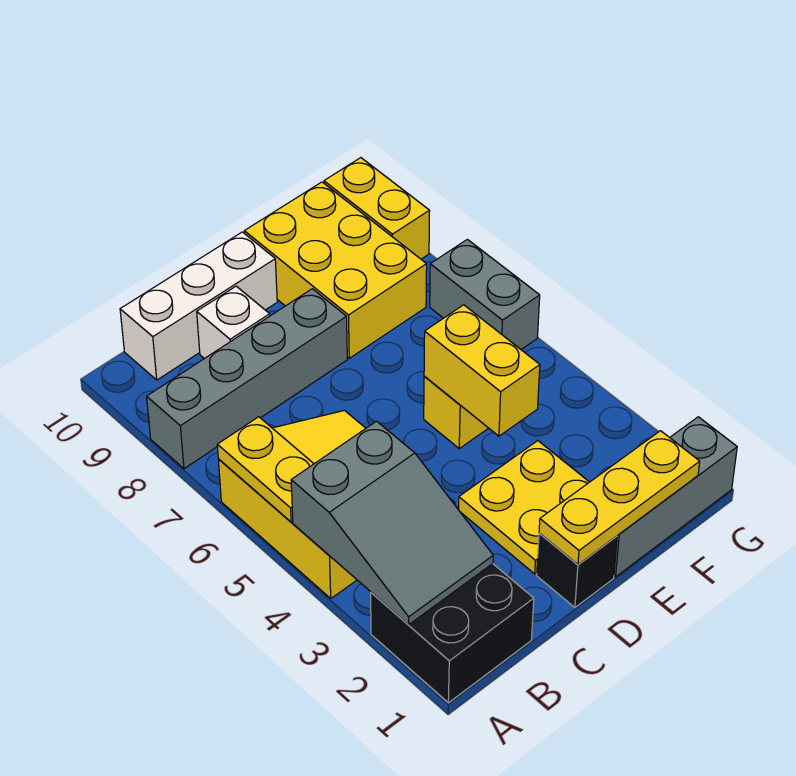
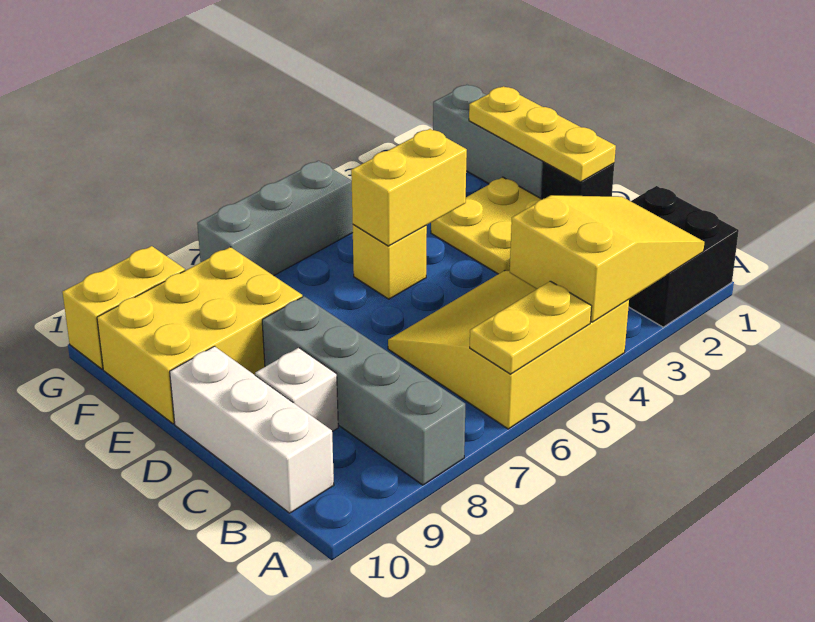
grey slope A2:B4 level 2 top 4 -> yellow slope A2:B4 level 2 top 4
grey brick G6:G7 level 1 -> grey brick G5:G7 level 1

